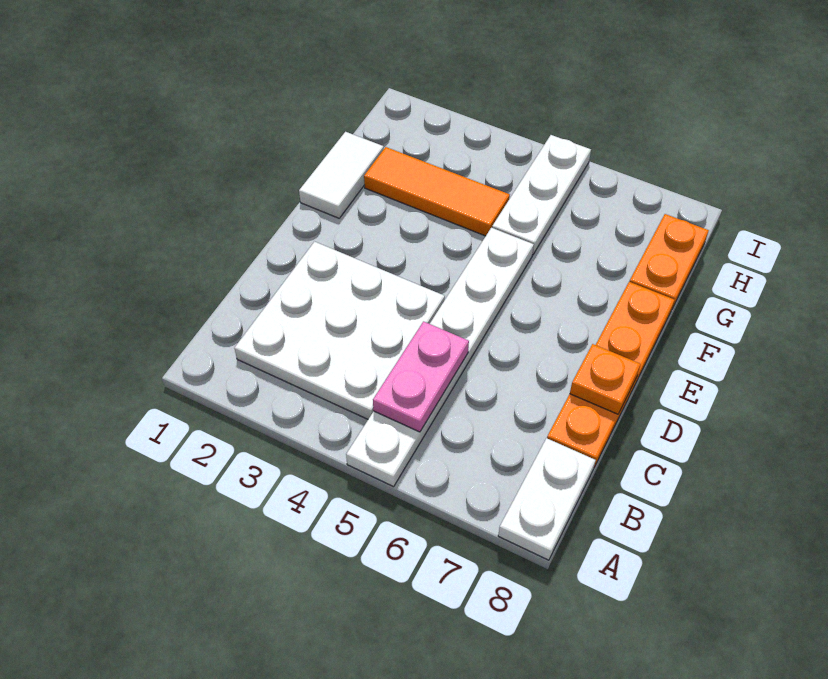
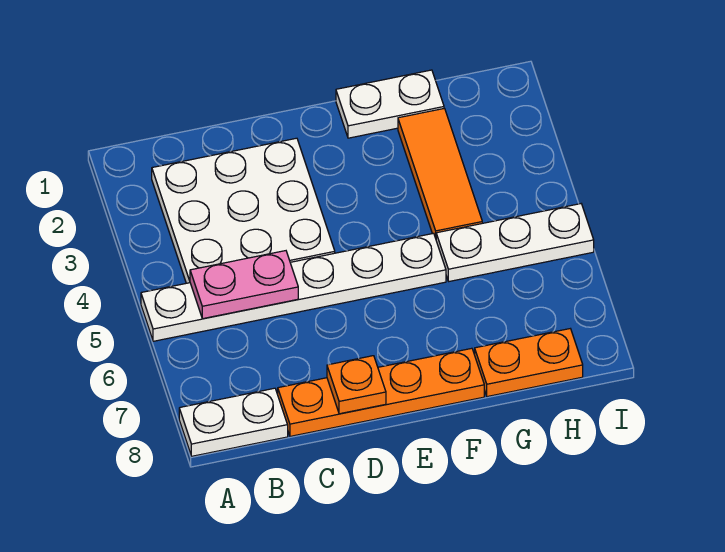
white tile F1:G1 level 1 -> white plate F1:G1 level 1

